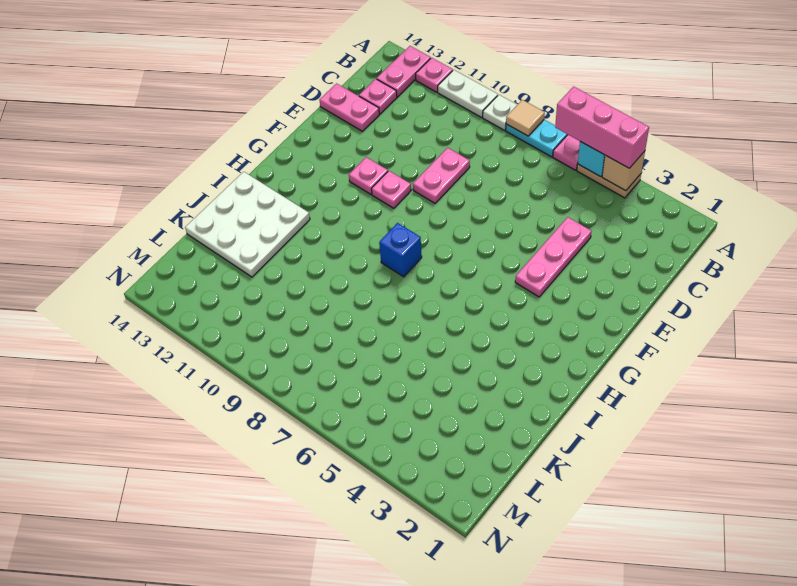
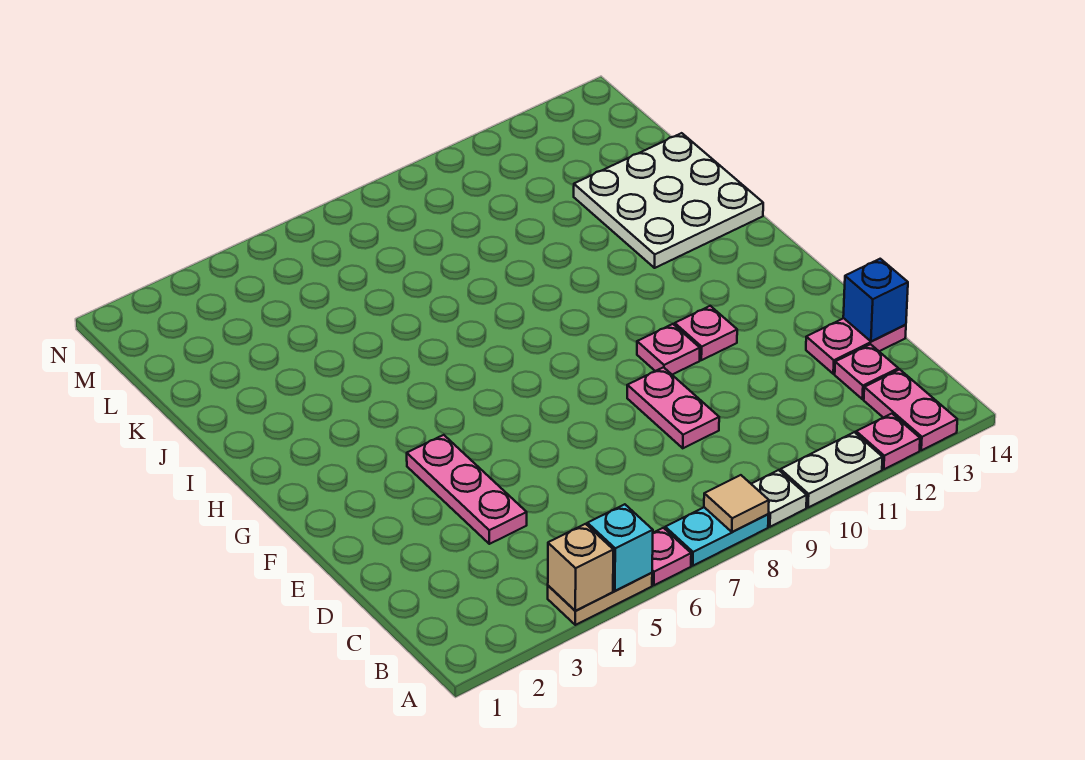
pink brick A4:A6 level 3 -> none
blue brick H8 level 1 -> blue brick D14 level 2

